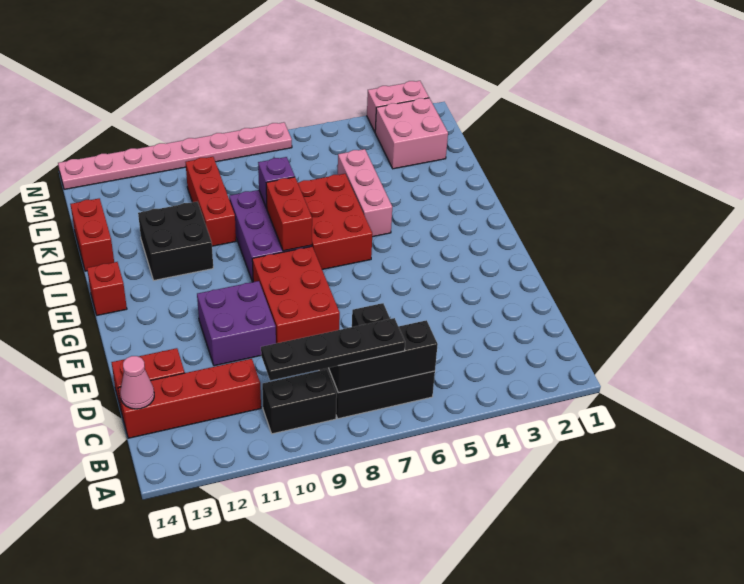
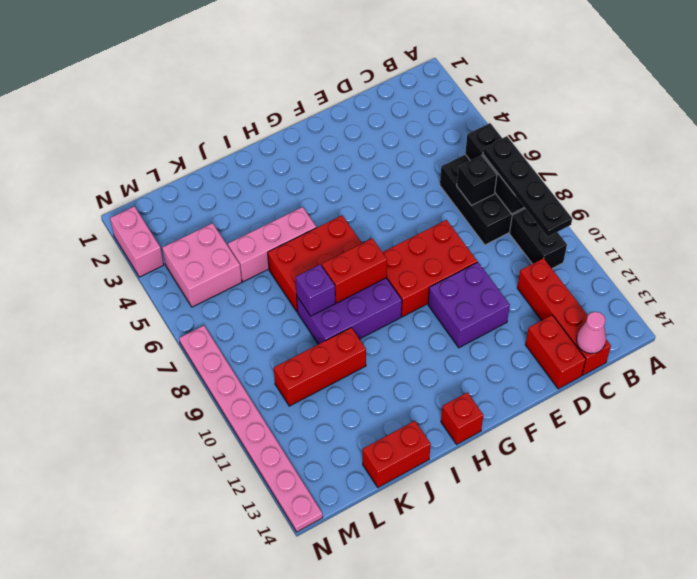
black brick I11:J12 level 1 -> none
pink brick L2:M3 level 1 -> pink brick L4:M5 level 1

